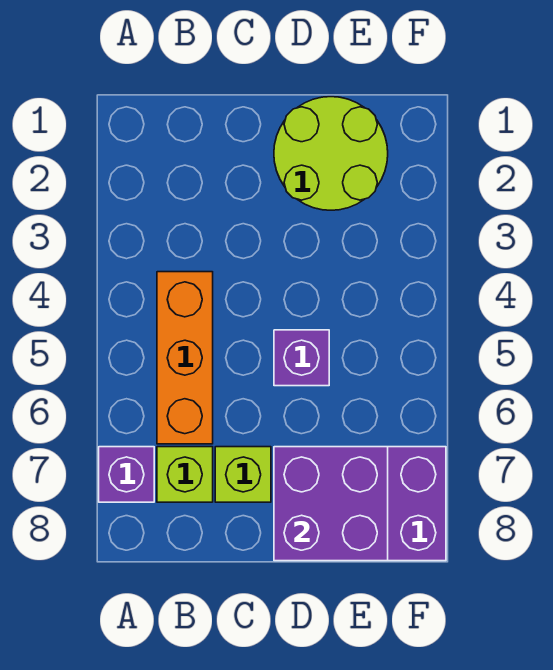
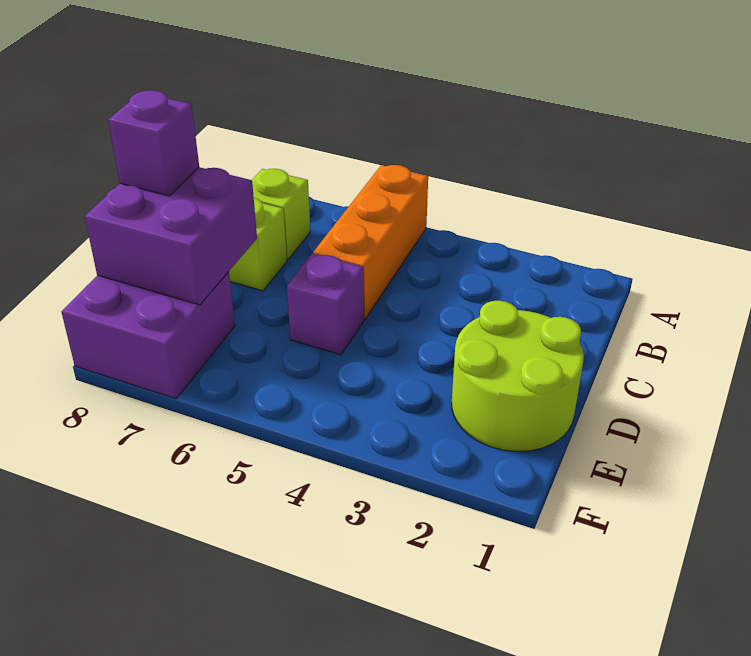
purple brick A7 level 1 -> purple brick D8 level 3
orange brick B4:B6 level 1 -> orange brick A5:C5 level 1

